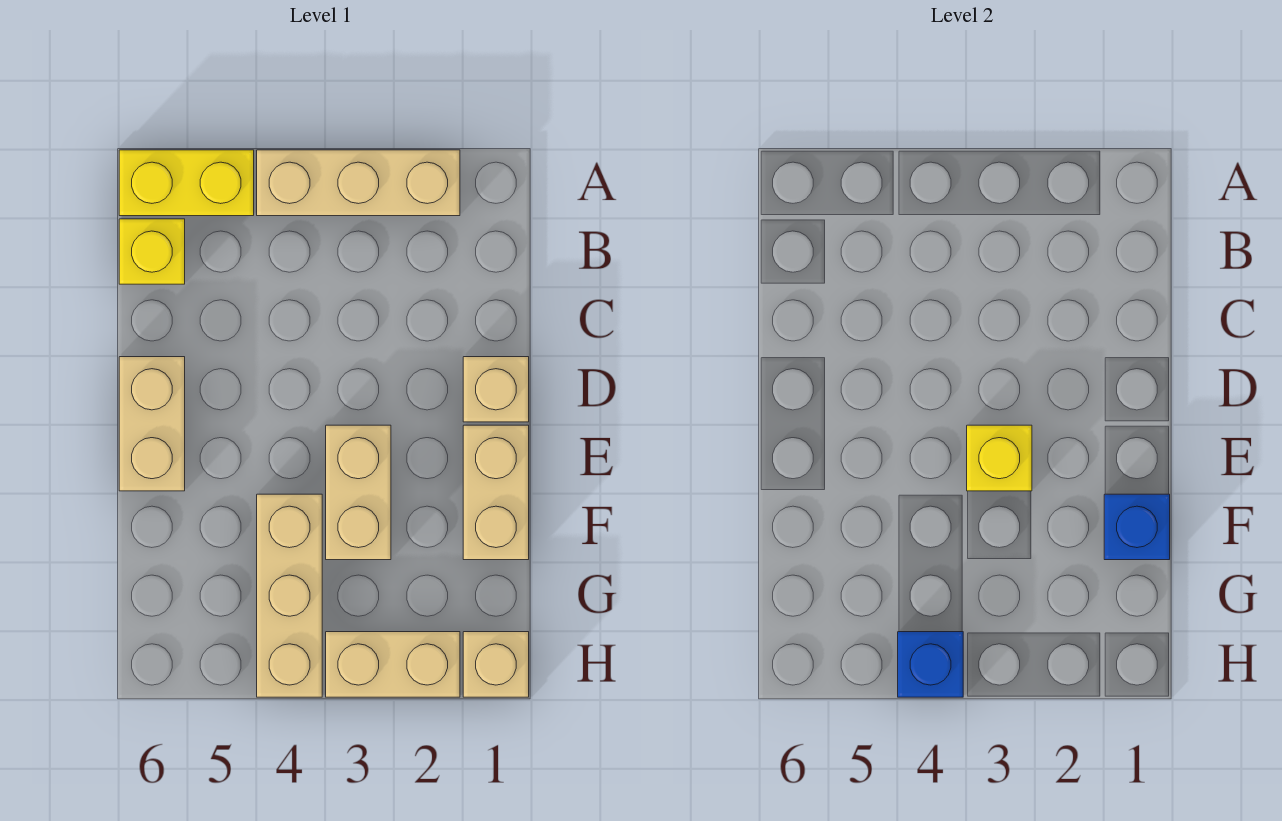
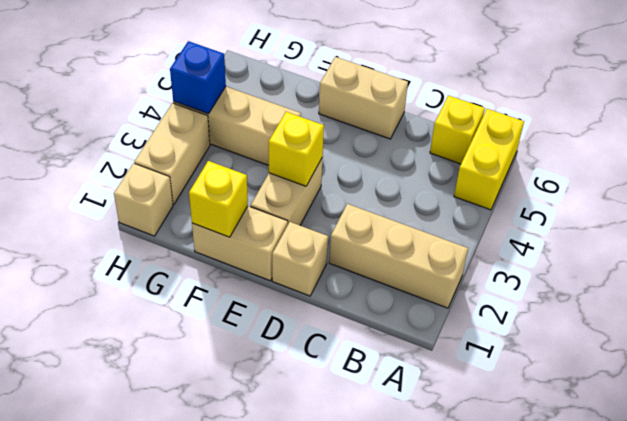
tan brick A2:A4 level 1 -> tan brick A2:C2 level 1
tan brick E3:F3 level 1 -> tan brick E2:E3 level 1
blue brick F1 level 2 -> yellow brick F1 level 2

